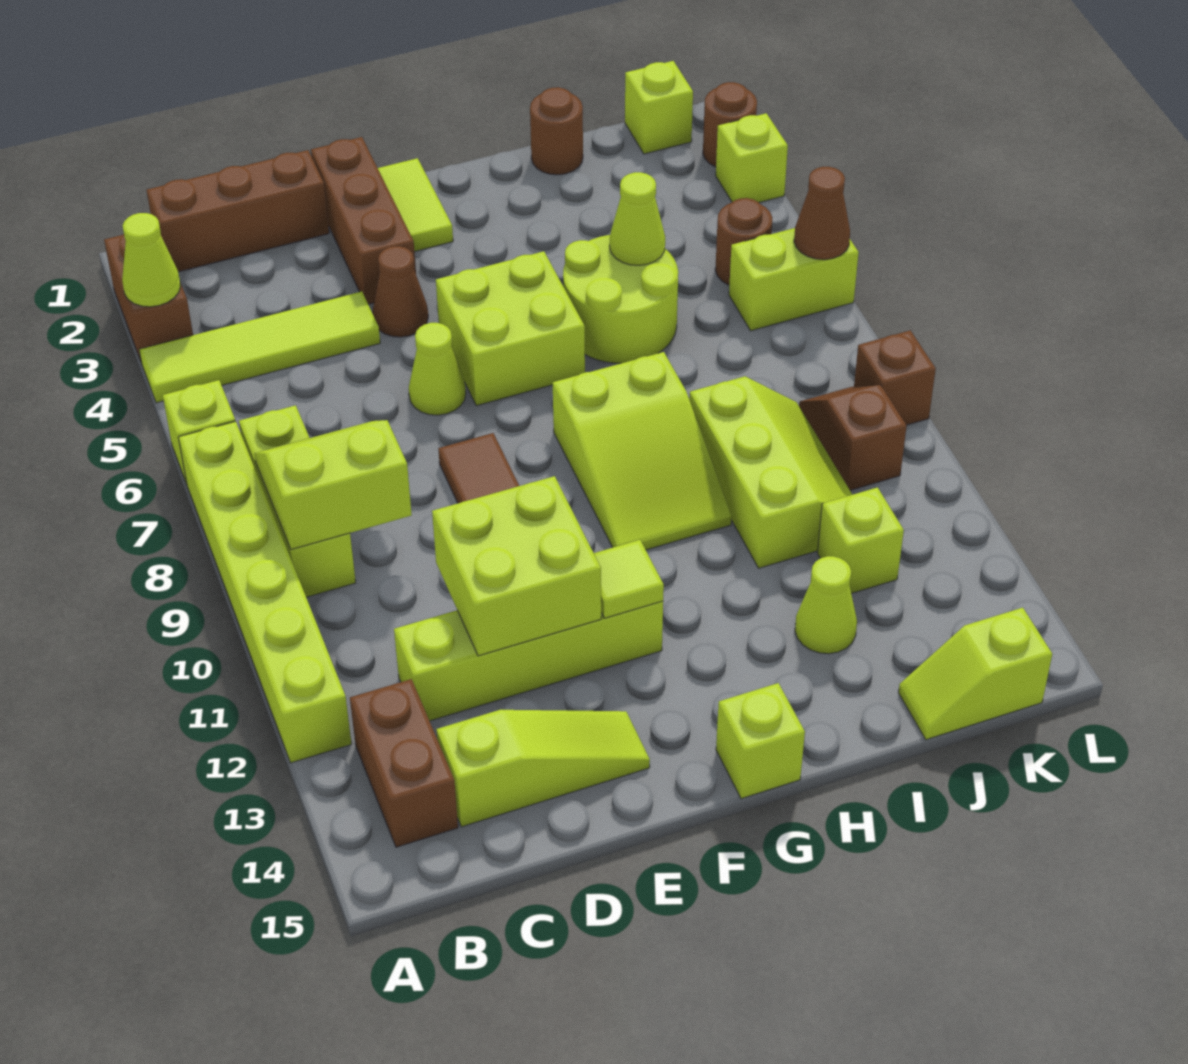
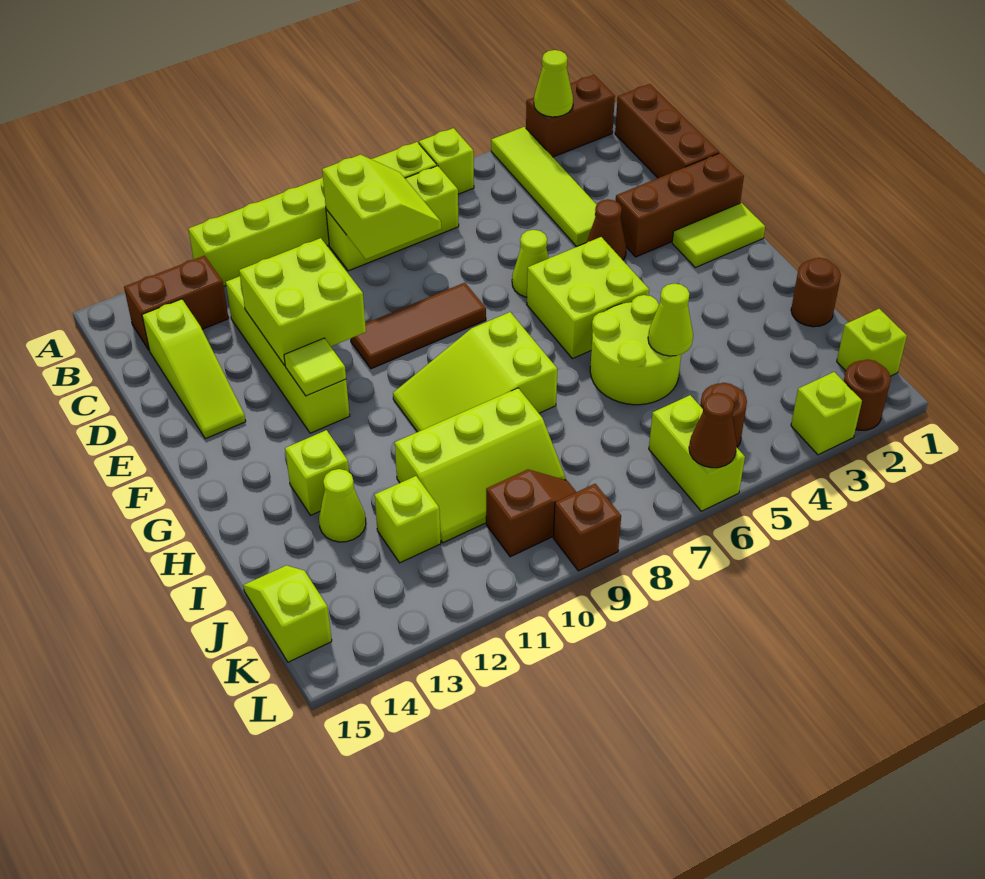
lime brick G15 level 1 -> lime brick H13 level 1

